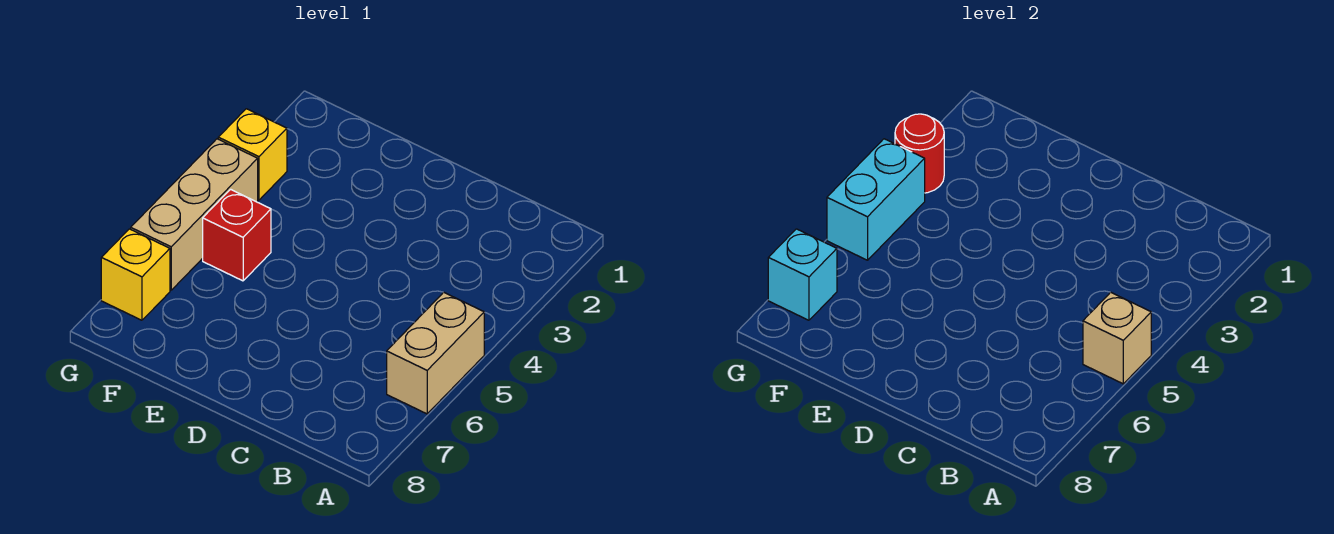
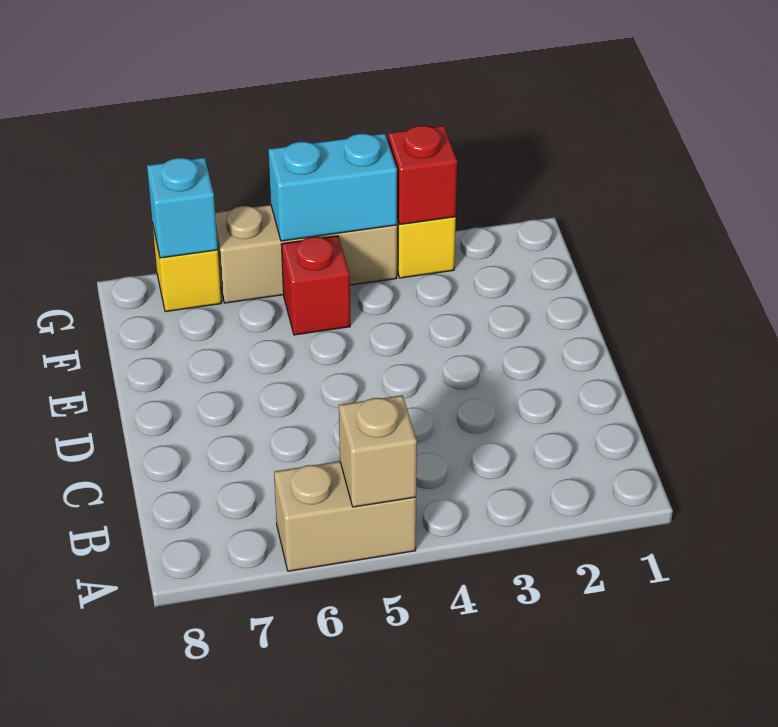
red round brick G3 level 2 -> red brick G3 level 2

